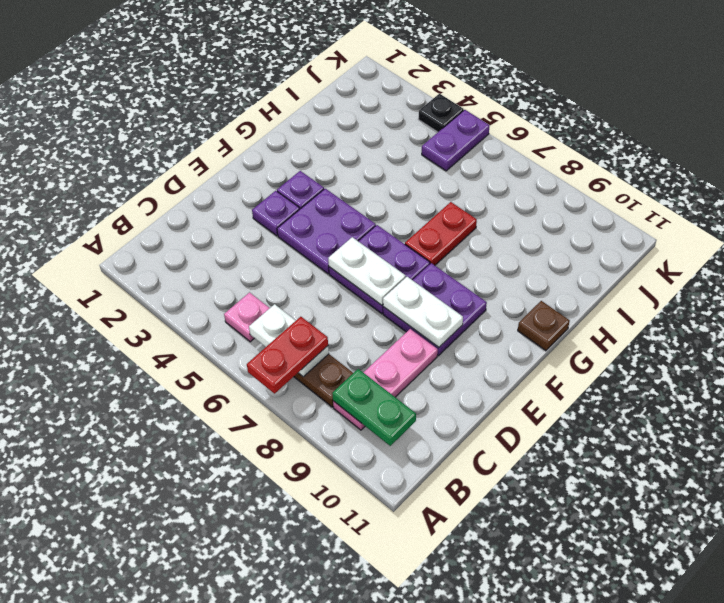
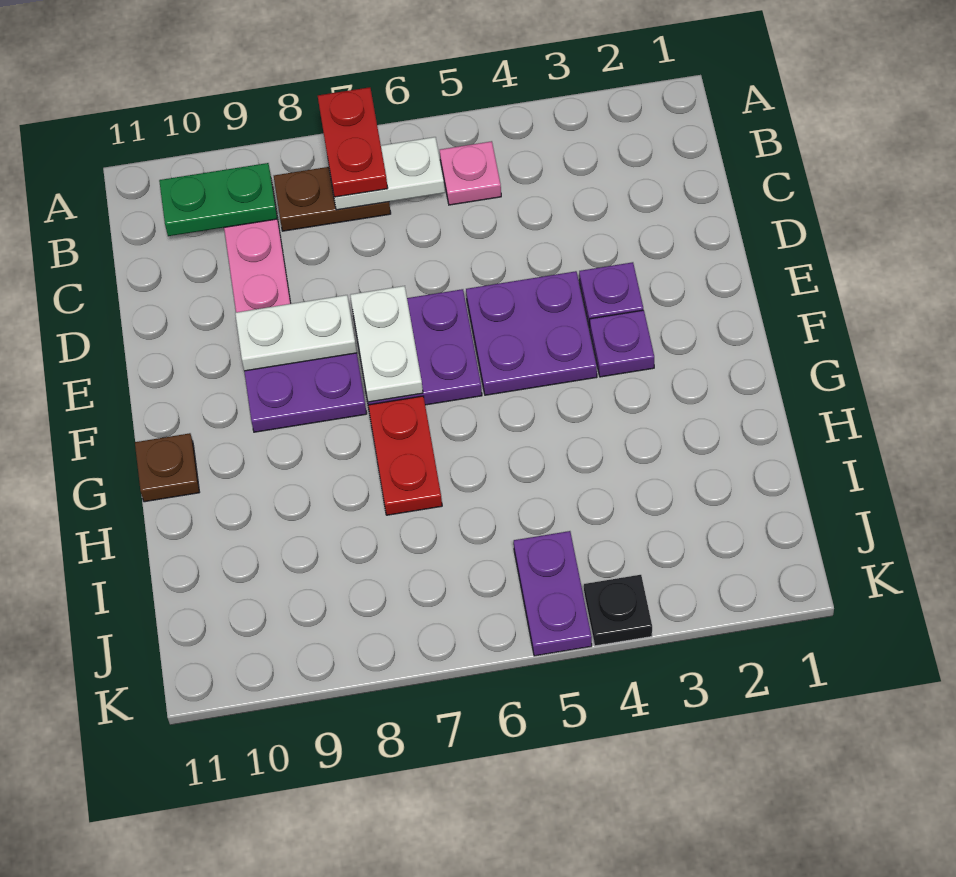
white plate E6:E7 level 2 -> white plate E7:F7 level 2

